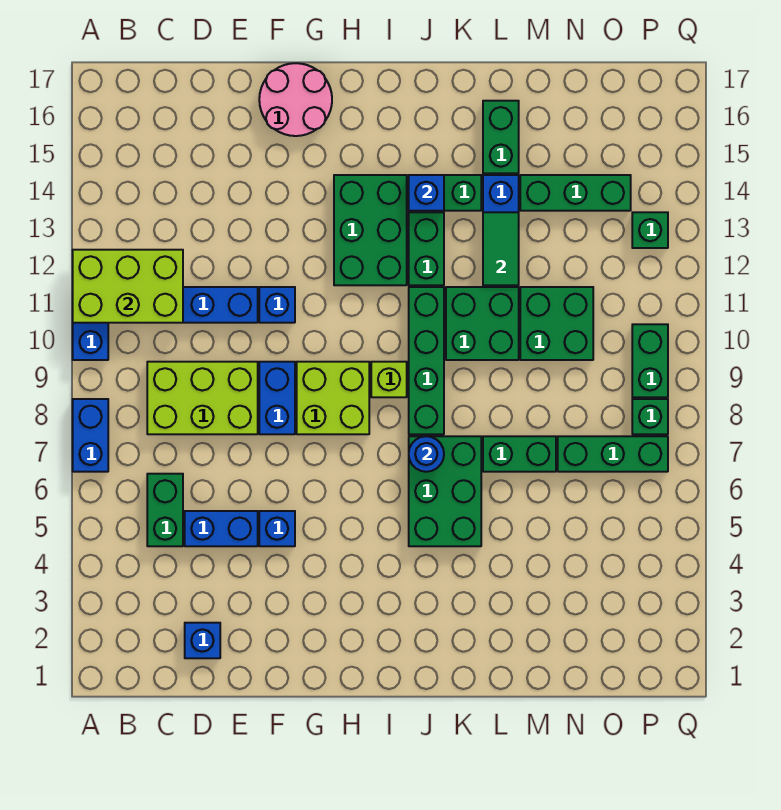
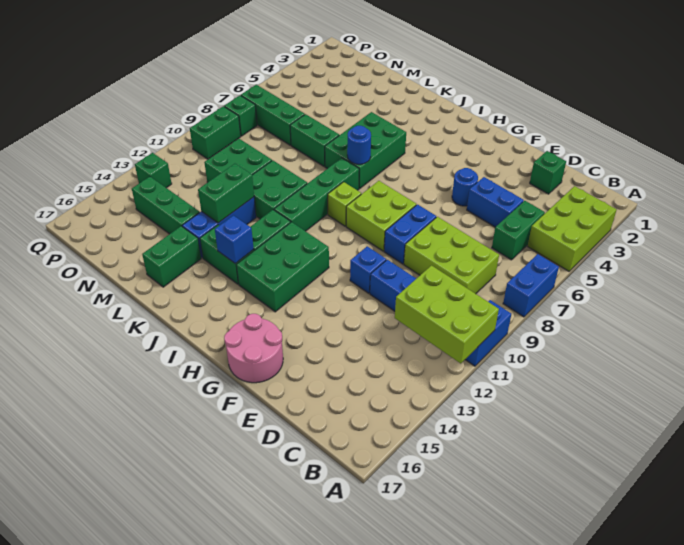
none -> lime brick A3:B5 level 1
blue brick D2 level 1 -> green brick D2 level 1
blue brick F5 level 1 -> blue round brick F5 level 1
green tile L12:L13 level 2 -> green brick L12:L13 level 2

